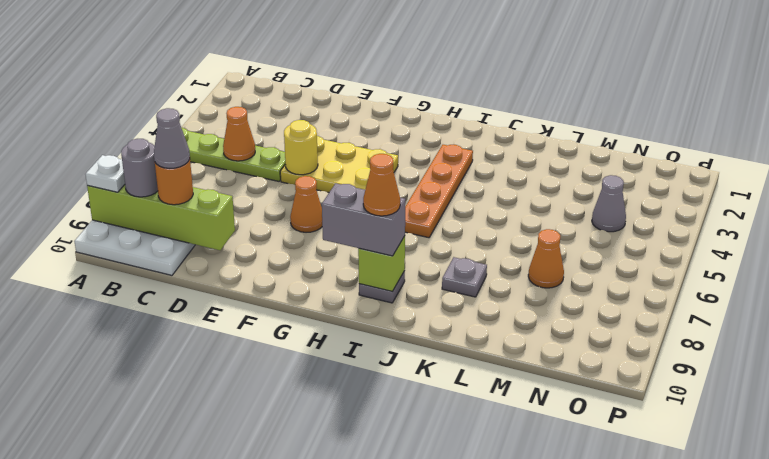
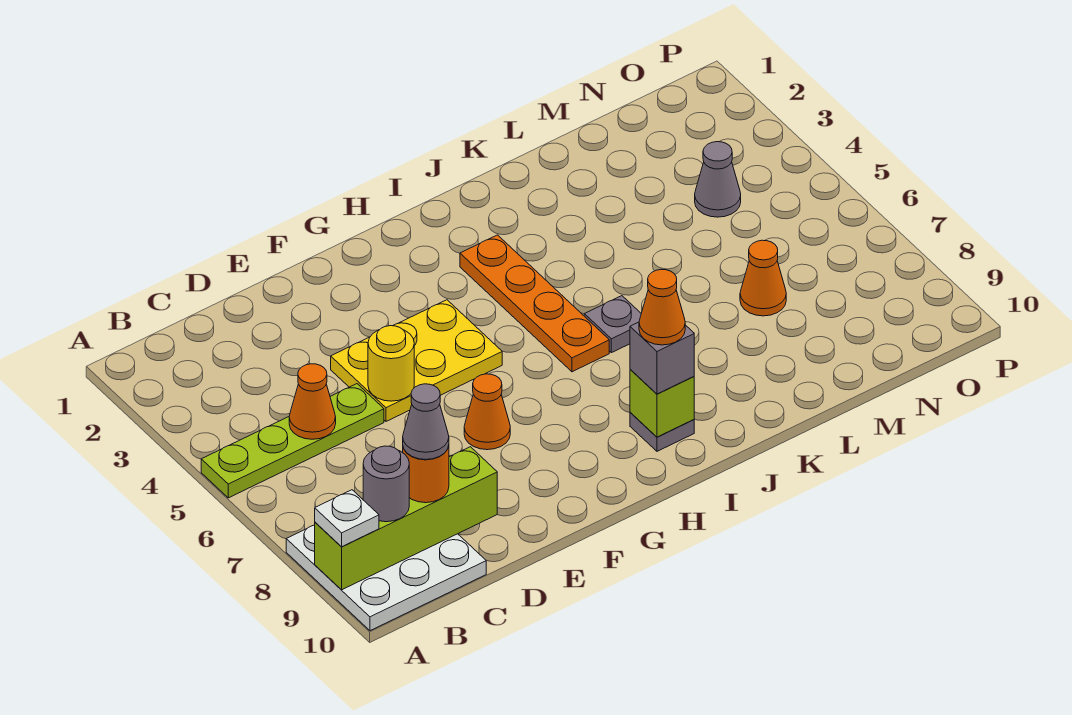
grey brick H9:I9 level 3 -> grey brick I9 level 3
grey plate K8 level 1 -> grey plate J6 level 1

